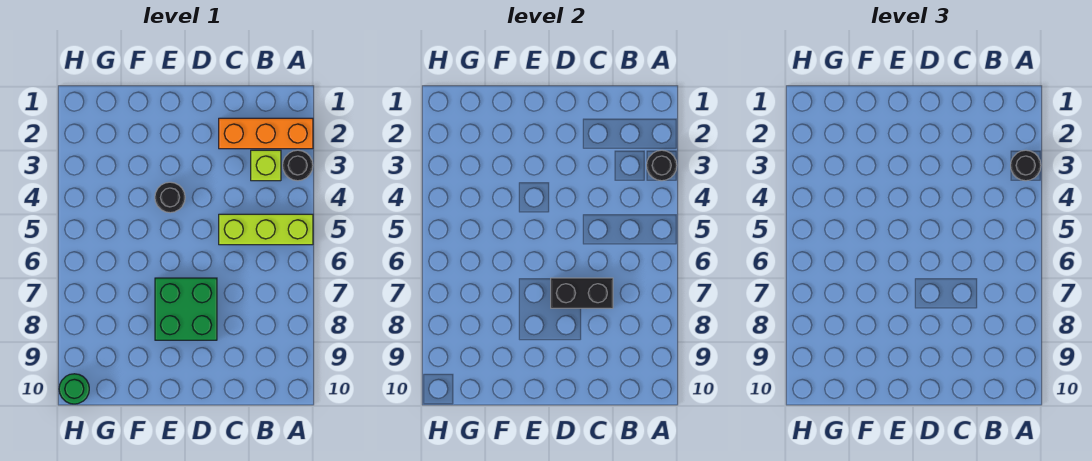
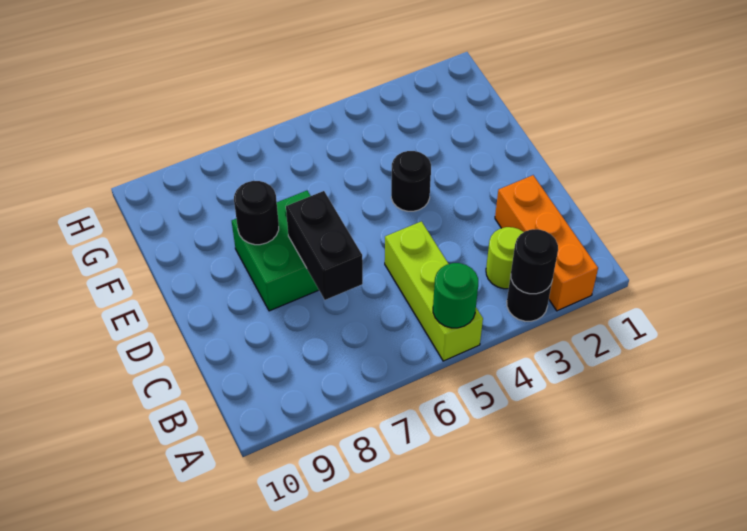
black round brick A3 level 3 -> black round brick E8 level 2
lime brick B3 level 1 -> lime round brick B3 level 1
green round brick H10 level 1 -> green round brick A5 level 2

